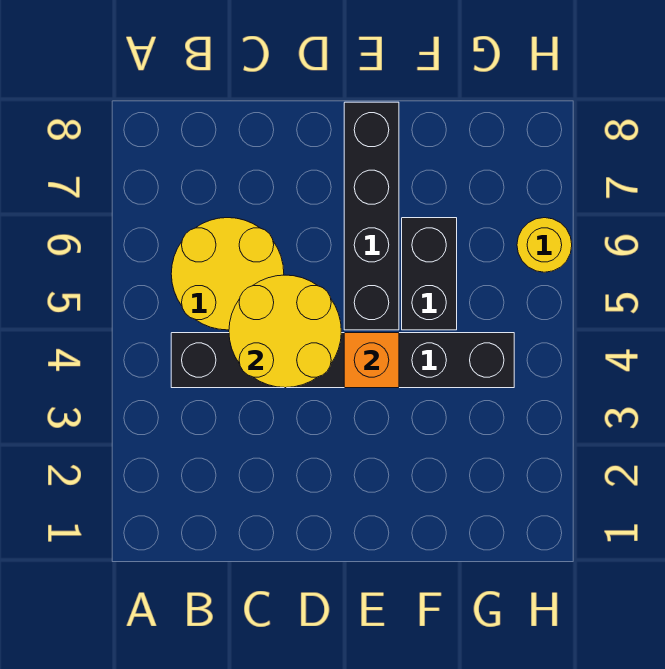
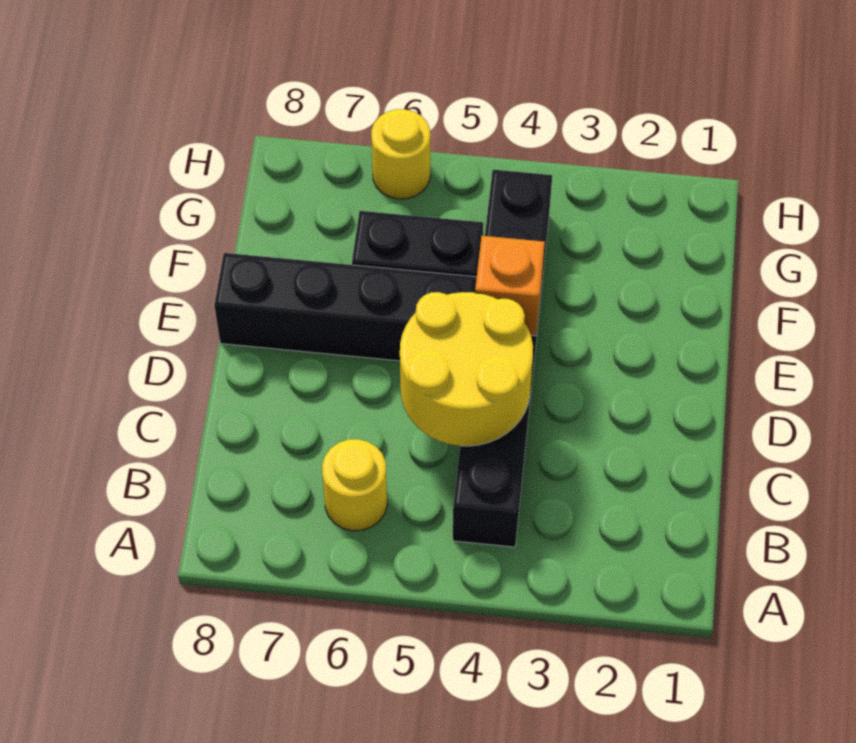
yellow round brick B5:C6 level 1 -> yellow round brick B6 level 1

